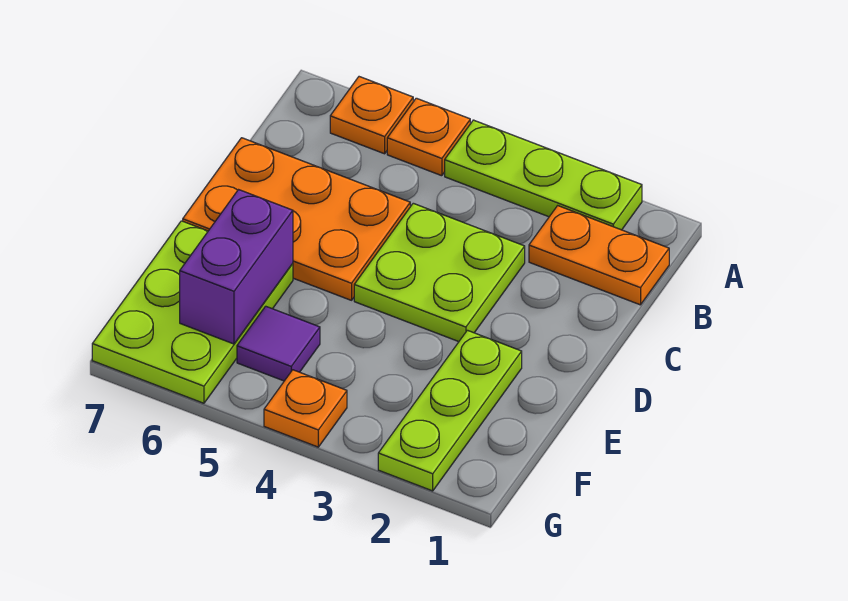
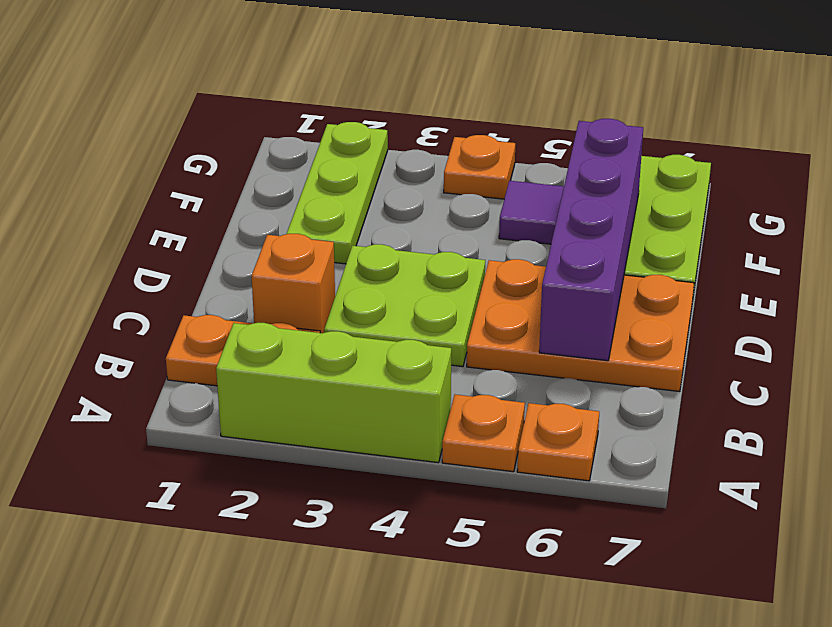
lime plate A2:A4 level 1 -> lime brick A2:A4 level 1
none -> orange brick C2 level 1
purple brick E6:F6 level 2 -> purple brick C6:F6 level 2

